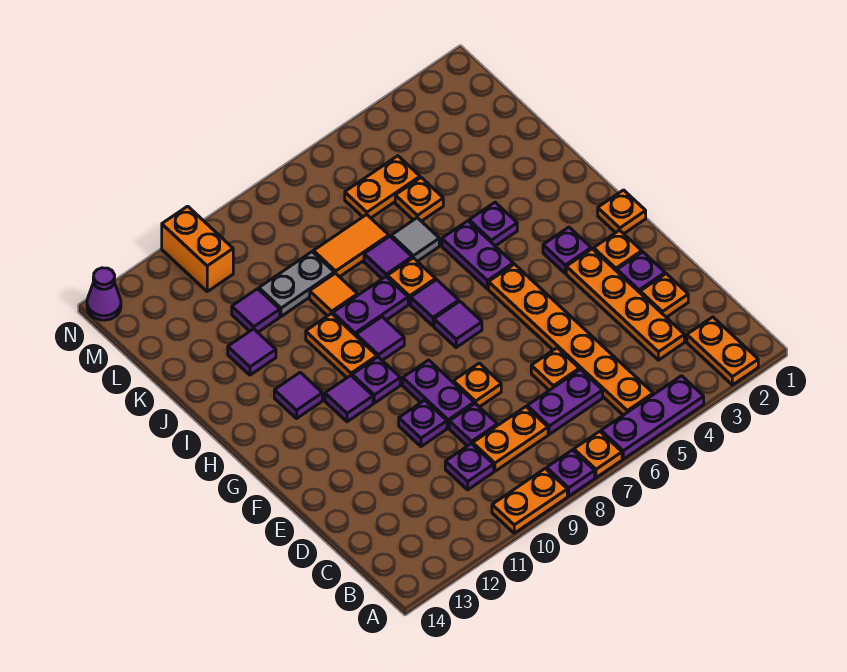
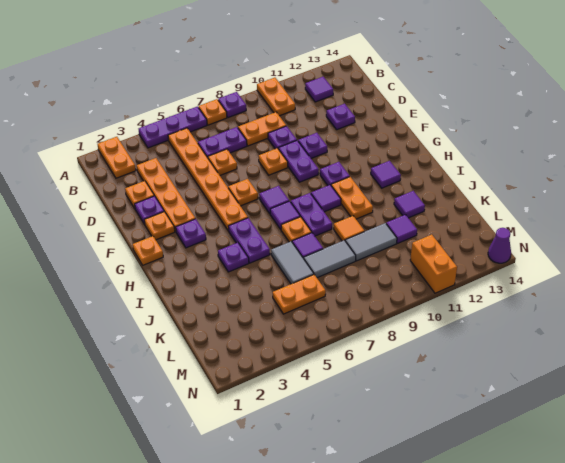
orange plate A9:A10 level 1 -> orange plate A10:B10 level 1
purple plate C10 level 1 -> purple plate D12 level 1
purple tile G11 level 1 -> purple tile B12 level 1
purple plate I8:I9 level 1 -> purple plate H8:I8 level 1
grey tile J6 level 1 -> grey tile J6:K6 level 1
orange plate K5 level 1 -> orange plate F6 level 1
orange tile K7:K8 level 1 -> grey tile K7:K8 level 1
grey plate K9:K10 level 1 -> grey tile K9:K10 level 1

